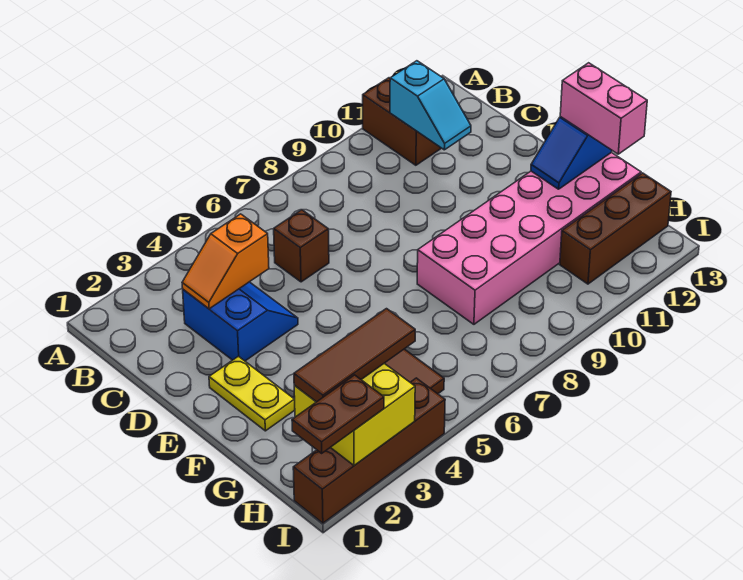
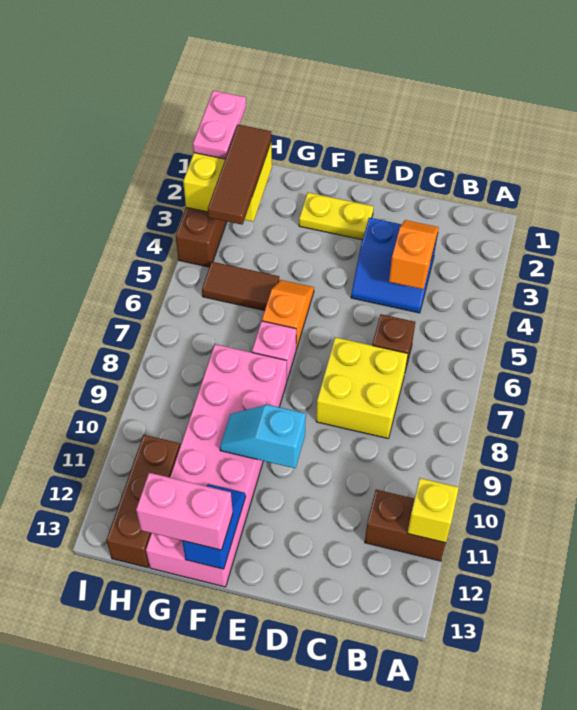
none -> yellow brick A11 level 2
cyan slope B11:C11 level 2 top B -> cyan slope E10:F10 level 2 top E
none -> yellow brick C7:D8 level 1
none -> orange slope F5:F6 level 1 top 6
none -> pink brick F7 level 1
brown plate I1:I2 level 3 -> pink plate I1:I2 level 3

